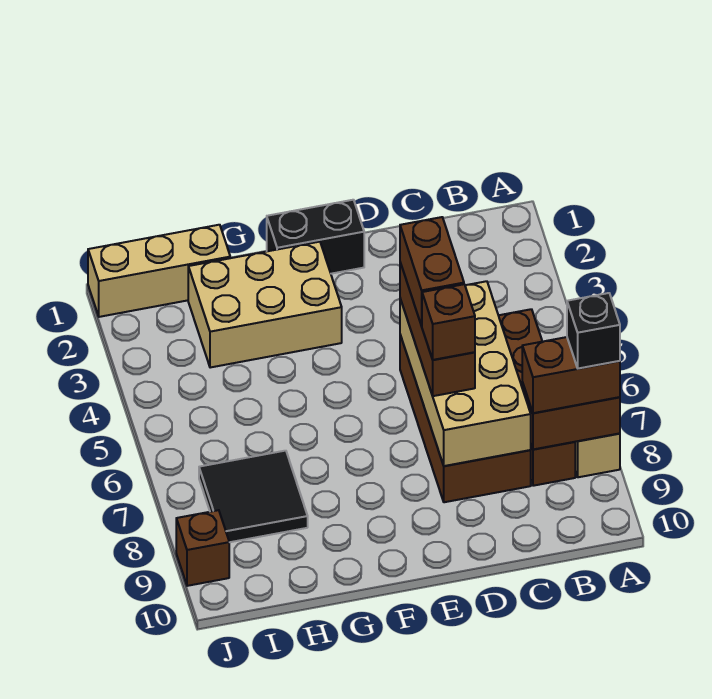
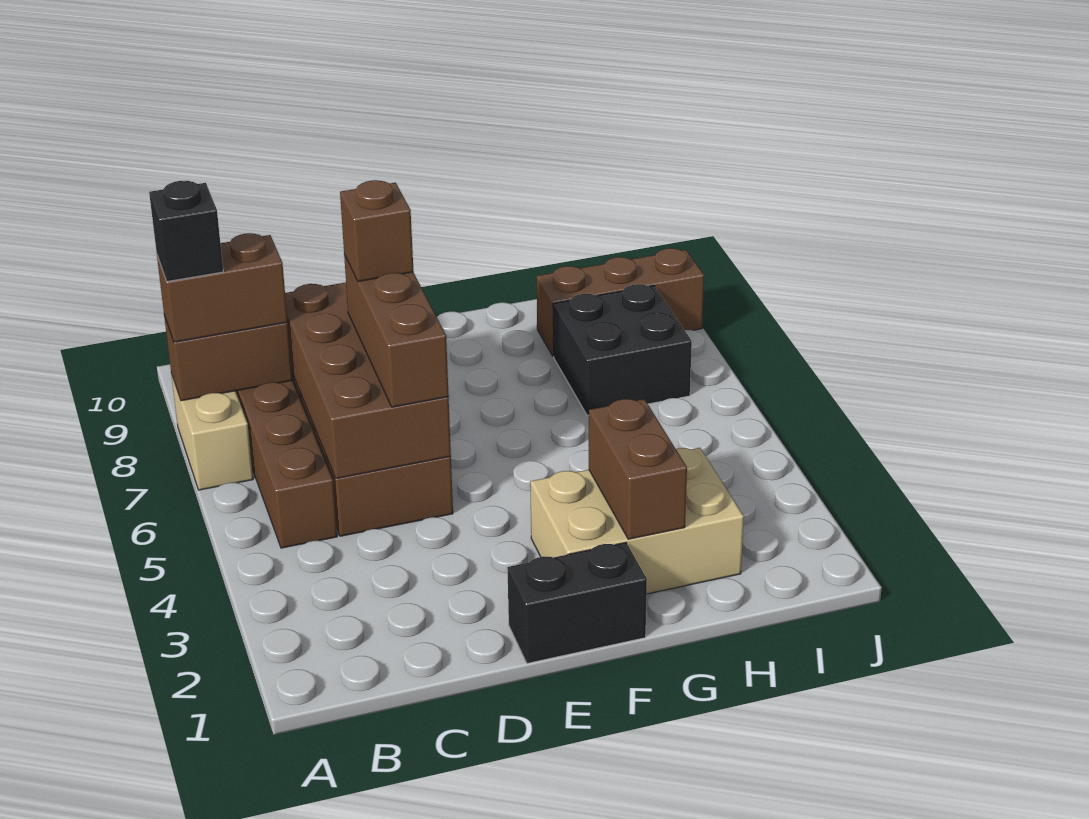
tan brick C5:D8 level 2 -> brown brick C5:D8 level 2
brown brick D5:D6 level 4 -> brown brick G2:G3 level 2
tan brick H1:J1 level 1 -> none
black tile H7:I8 level 1 -> black brick H7:I8 level 1
brown brick J9 level 1 -> brown brick H9:J9 level 1

